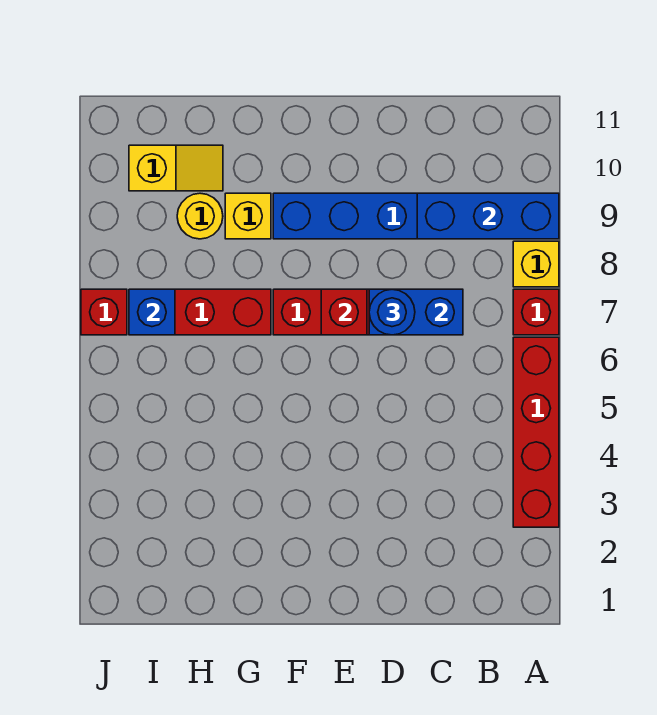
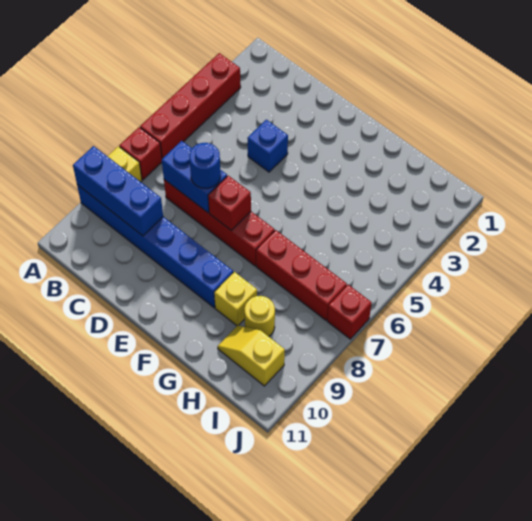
blue brick I7 level 2 -> blue brick D4 level 1

